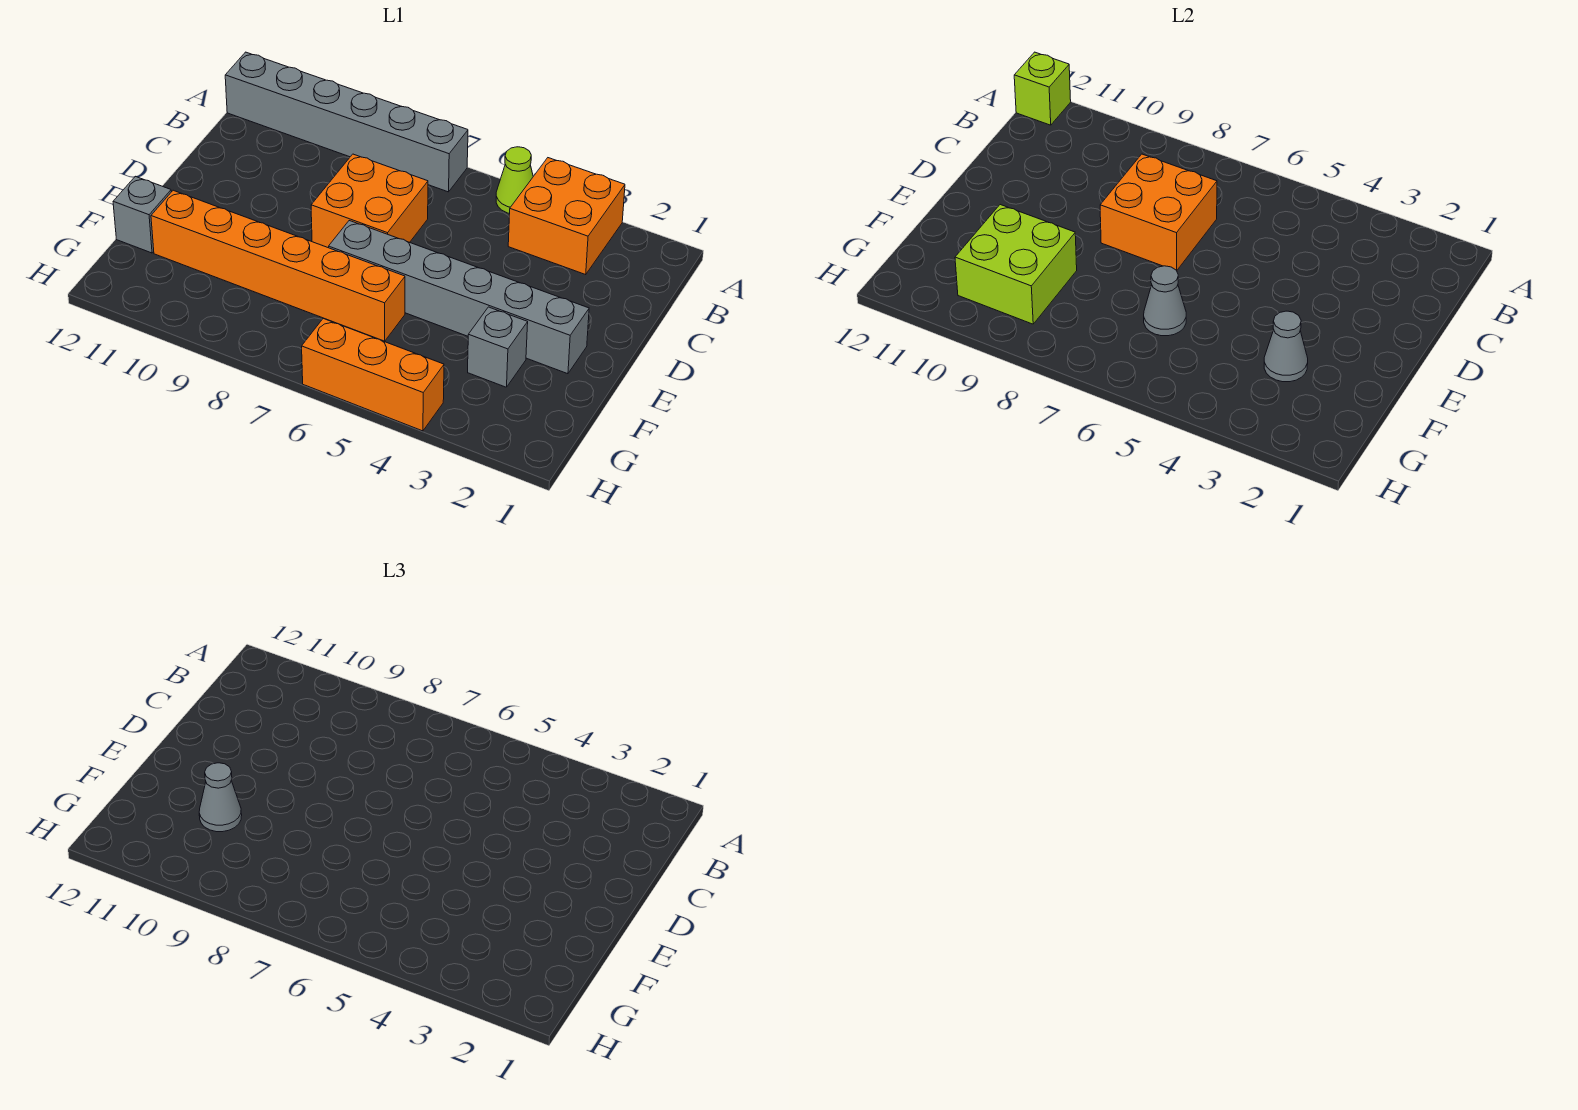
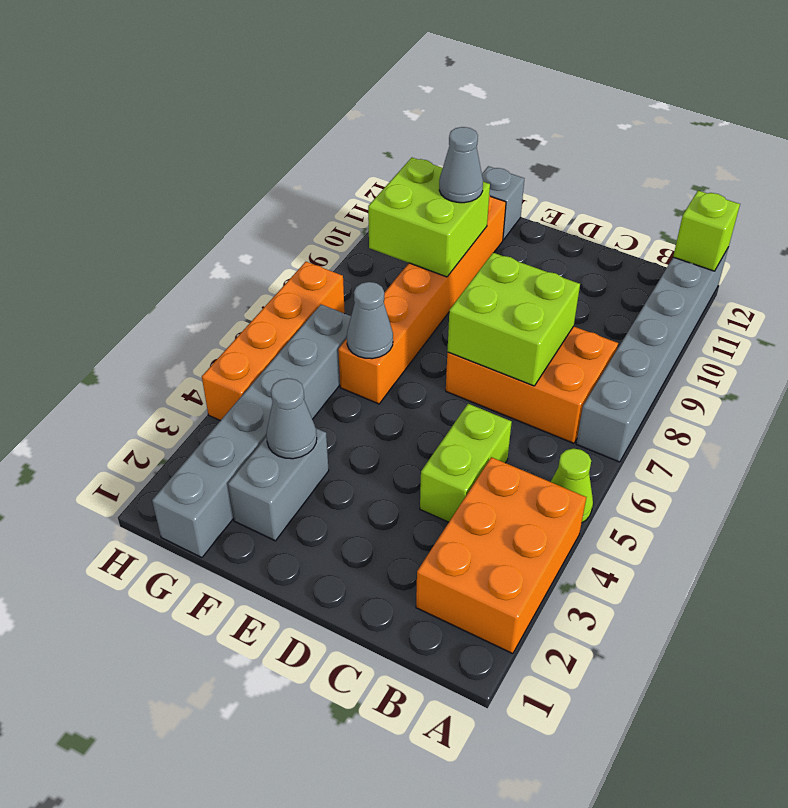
orange brick A3:B4 level 1 -> orange brick A2:B4 level 1
none -> lime brick C4:C5 level 1
orange brick C7:D8 level 1 -> orange brick B7:D8 level 1
orange brick C7:D8 level 2 -> lime brick C7:D8 level 2
grey brick E2:E7 level 1 -> grey brick G1:G6 level 1
grey brick F3 level 1 -> grey brick F2:F3 level 1
orange brick H4:H6 level 1 -> orange brick H4:H7 level 1

